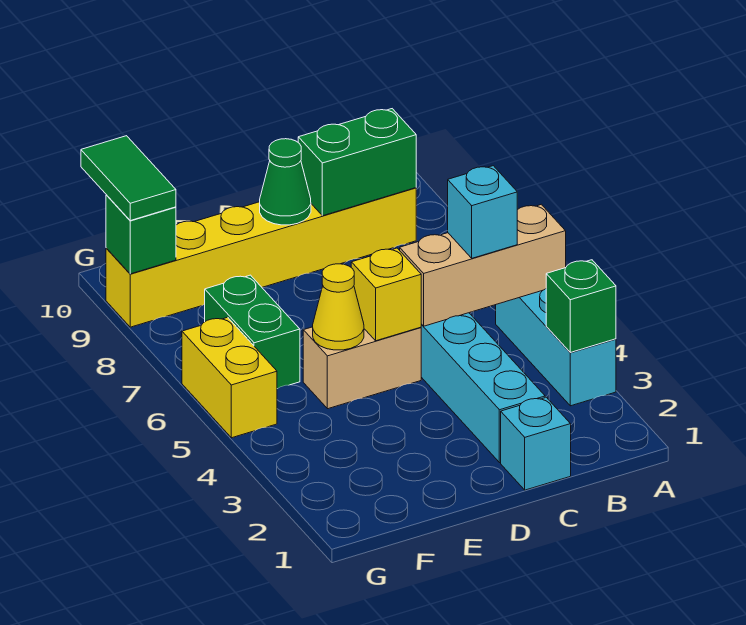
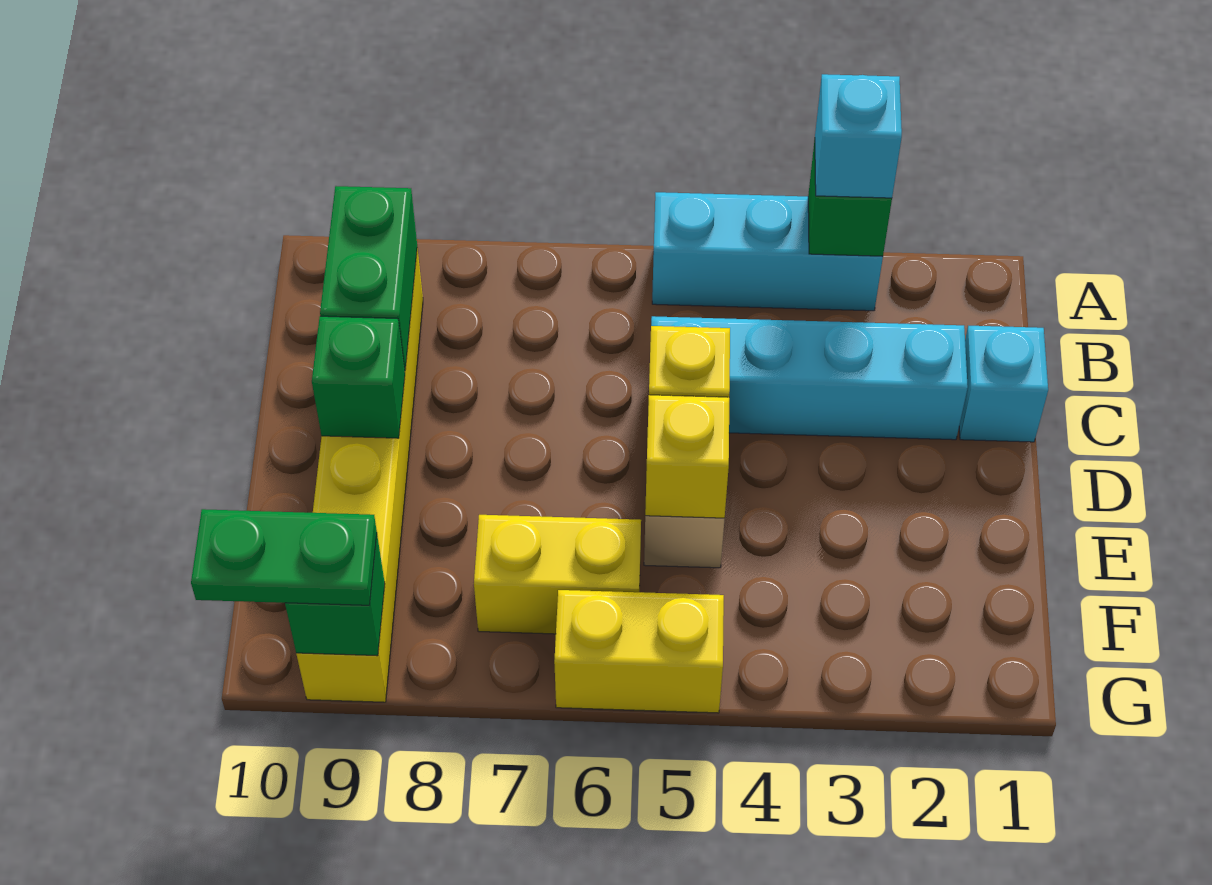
tan brick A5:C5 level 2 -> none
cyan brick B5 level 3 -> cyan brick A3 level 3
green cone D9 level 2 -> green brick D9 level 2
yellow cone E5 level 2 -> yellow brick E5 level 2
green brick F6:F7 level 1 -> yellow brick F6:F7 level 1
green tile G9:G10 level 3 -> green plate G9:G10 level 3

